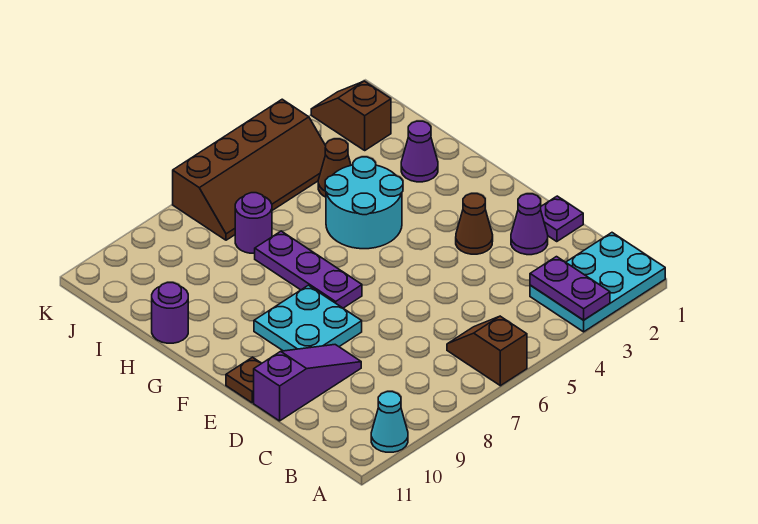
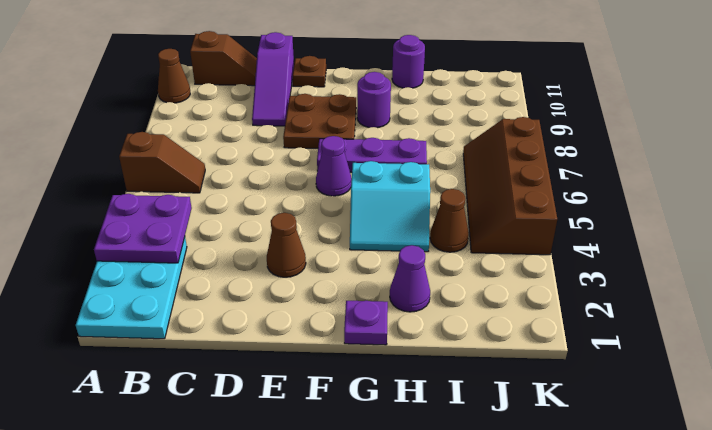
purple plate A3:B3 level 2 -> purple plate A3:B4 level 2
cyan cone A10 level 1 -> brown cone A10 level 1
purple plate D1 level 1 -> purple plate G1 level 1
purple cone D2 level 1 -> purple cone F6 level 1
cyan plate E8:F9 level 1 -> brown plate E8:F9 level 1
cyan round brick G4:H5 level 1 -> cyan slope G4:H5 level 1 top 5
purple round brick I7 level 1 -> purple round brick G9 level 1
brown slope J2:K2 level 1 top J -> brown slope B11:C11 level 1 top B

